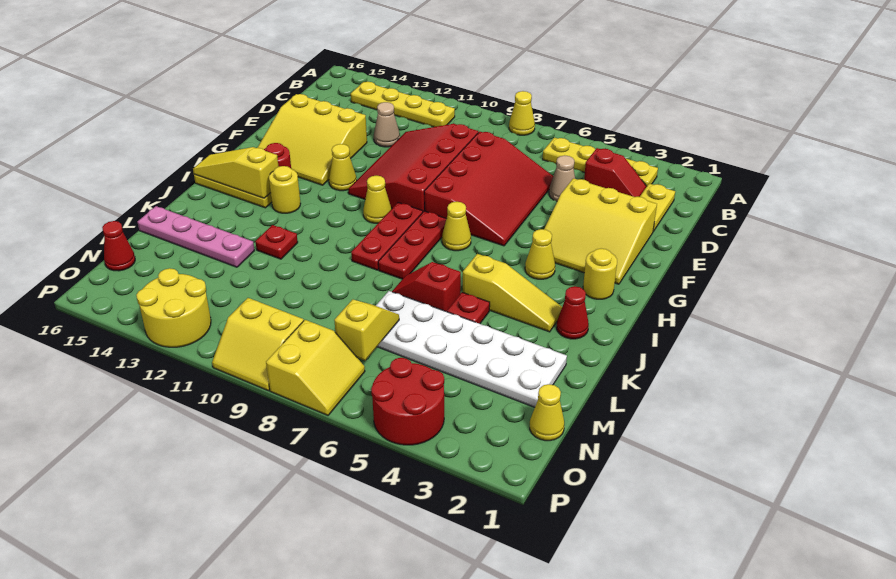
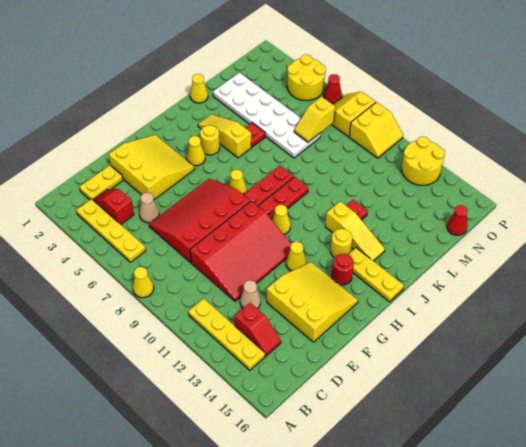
yellow round brick H2 level 1 -> yellow round brick I4 level 1
yellow slope I14:I16 level 2 top 14 -> yellow slope J12:J14 level 1 top 12
red cone J2 level 1 -> red cone P6 level 1
red slope K6:K7 level 1 top 6 -> red slope C13:C14 level 1 top 13
pink plate L13:L16 level 1 -> none
yellow cone N1 level 1 -> yellow cone K1 level 1
red round brick O4:P5 level 1 -> yellow round brick O4:P5 level 1
yellow slope O9:P10 level 1 top O -> yellow slope O9:P10 level 1 top 9

